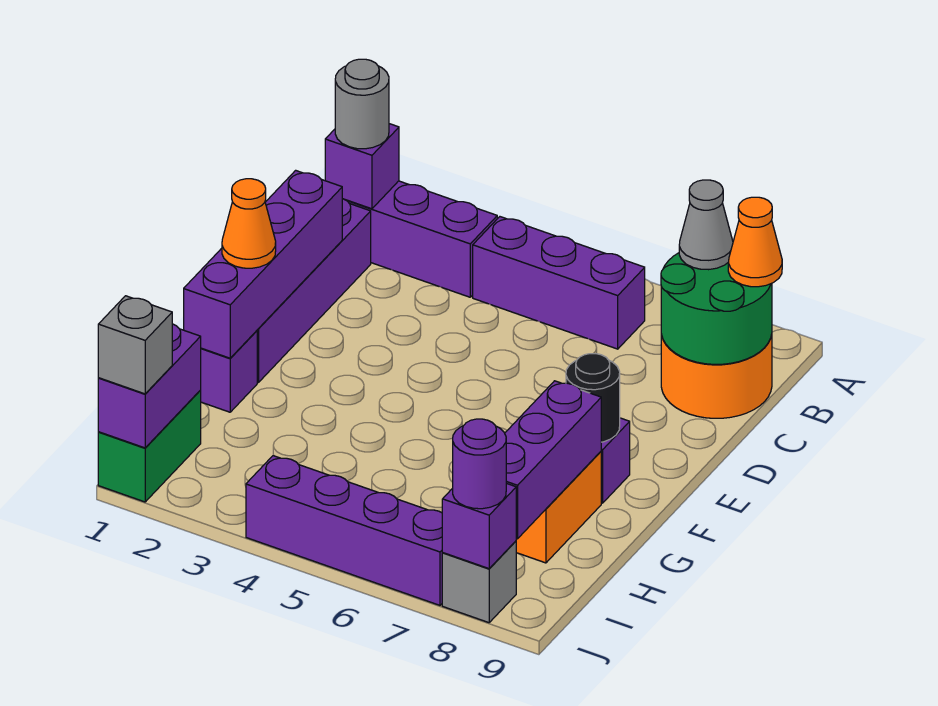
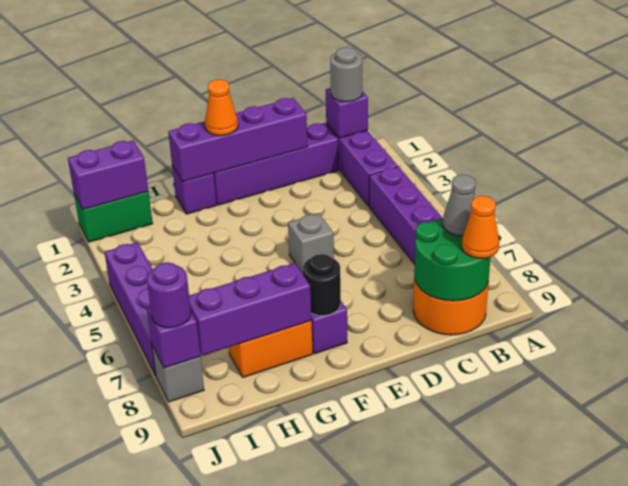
grey brick J1 level 3 -> grey brick E5 level 1

